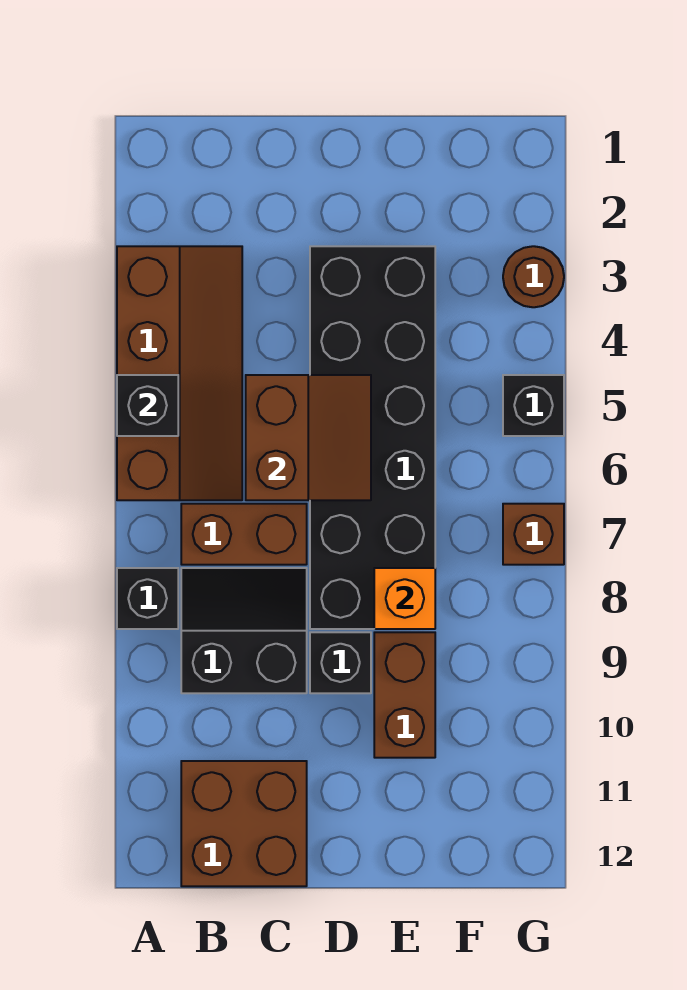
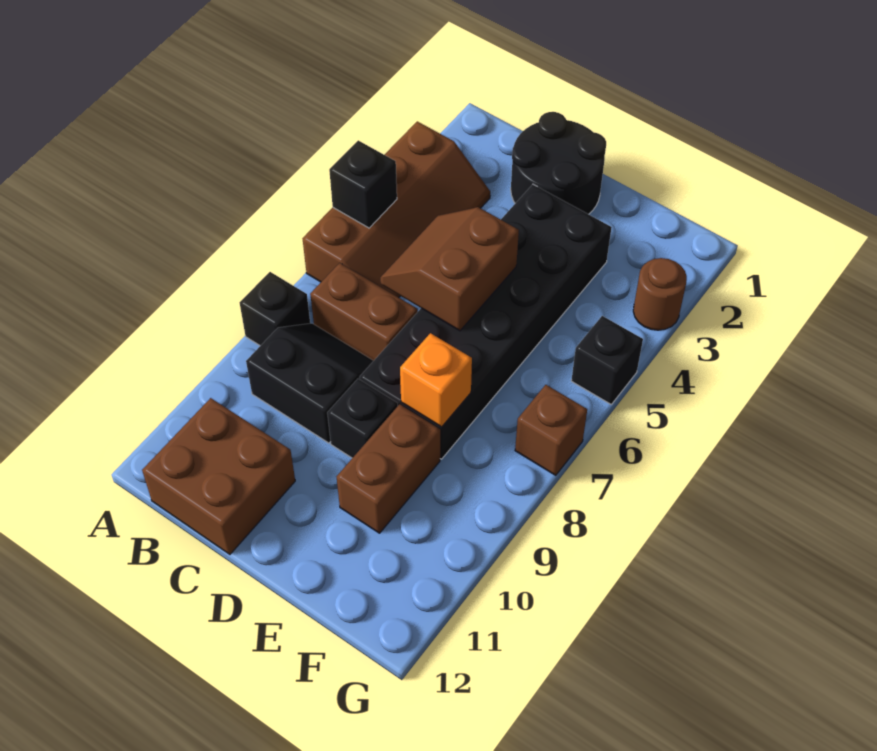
none -> black round brick C1:D2 level 1
brown slope C5:D6 level 2 top C -> brown slope C5:D6 level 2 top D

